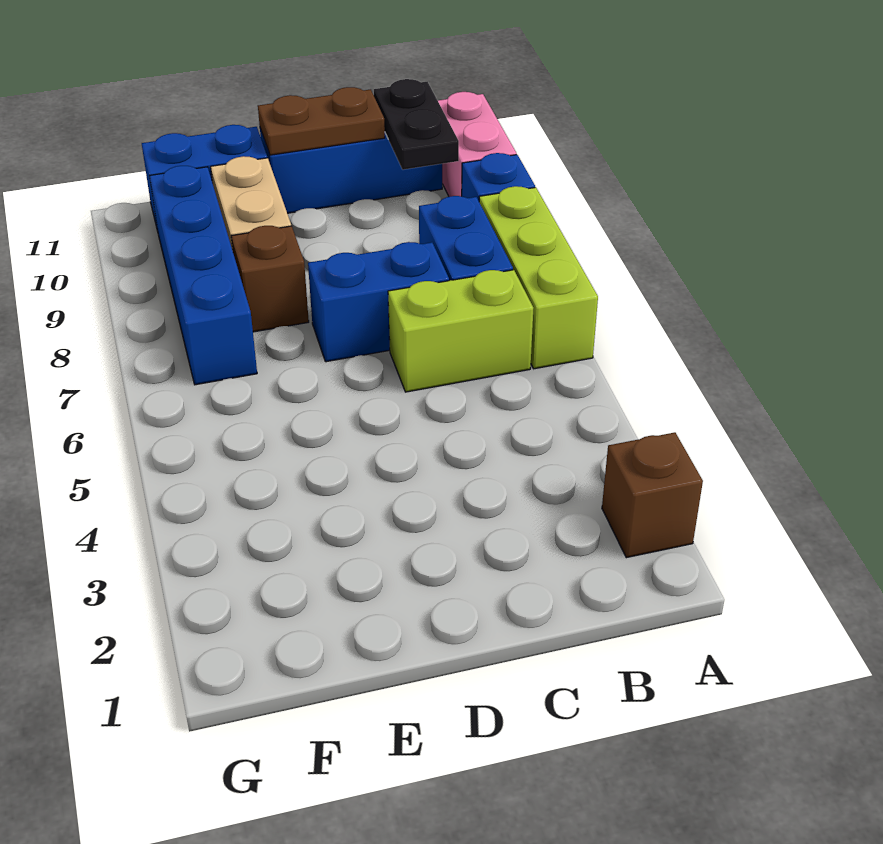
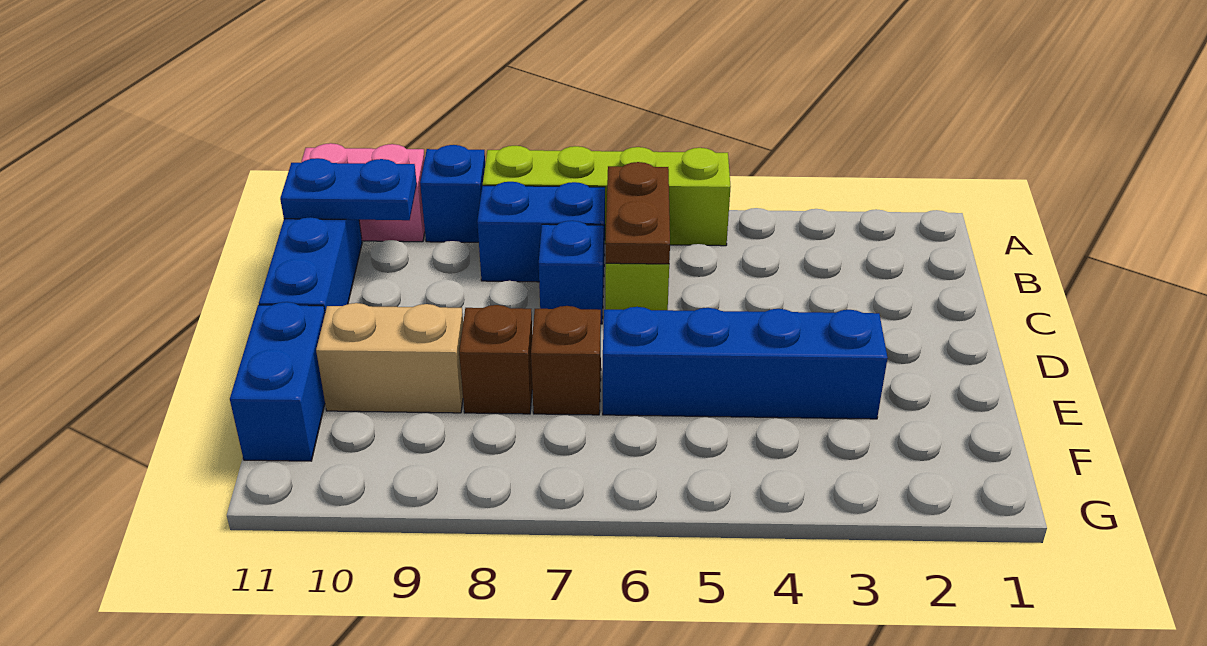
brown brick A2 level 1 -> brown brick E7 level 1
lime brick A6:A8 level 1 -> lime brick A5:A8 level 1
black plate B10:B11 level 2 -> blue plate B10:B11 level 2
blue brick C7:D7 level 1 -> blue brick C7 level 1
brown plate C11:D11 level 2 -> brown plate B6:C6 level 2
blue brick F7:F10 level 1 -> blue brick E3:E6 level 1

